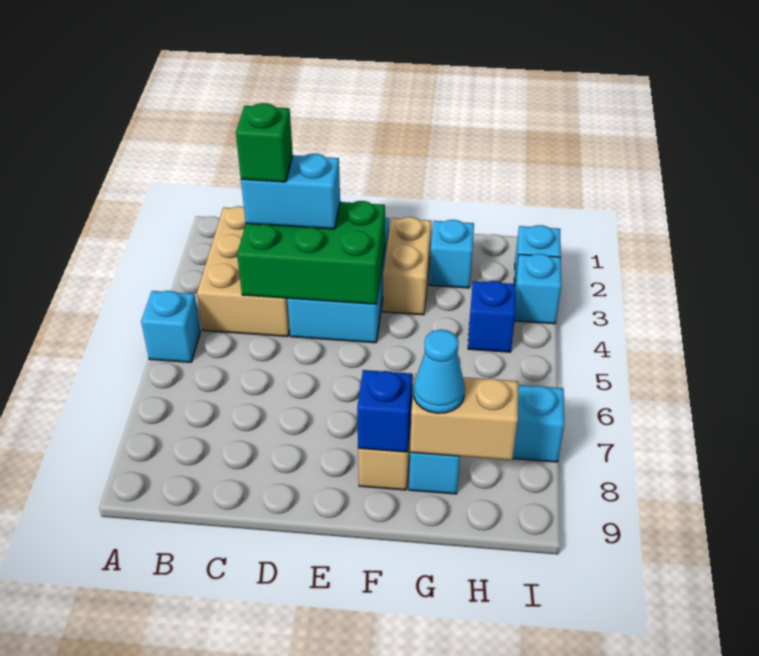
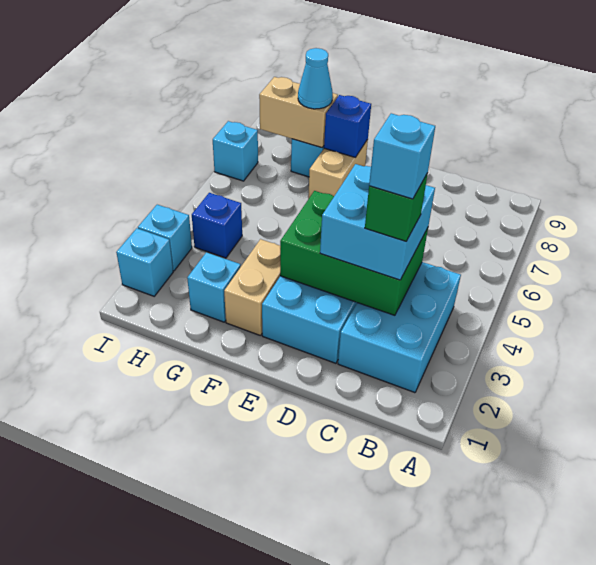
cyan brick A5 level 1 -> cyan brick C3 level 5
tan brick B2:C4 level 1 -> cyan brick B2:C4 level 1
cyan brick C3:D3 level 3 -> cyan brick C3:D4 level 3

